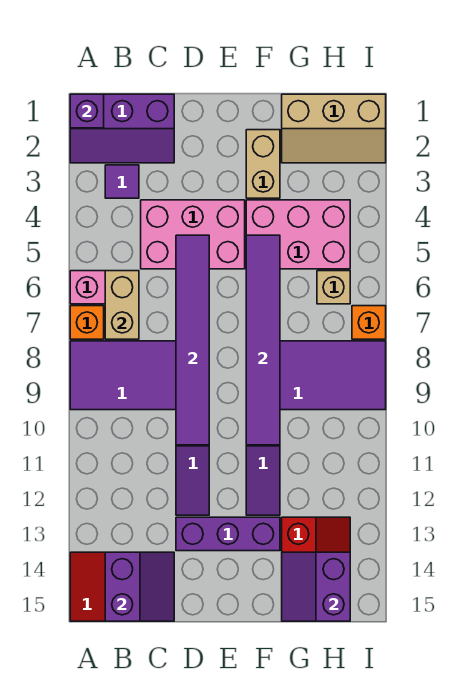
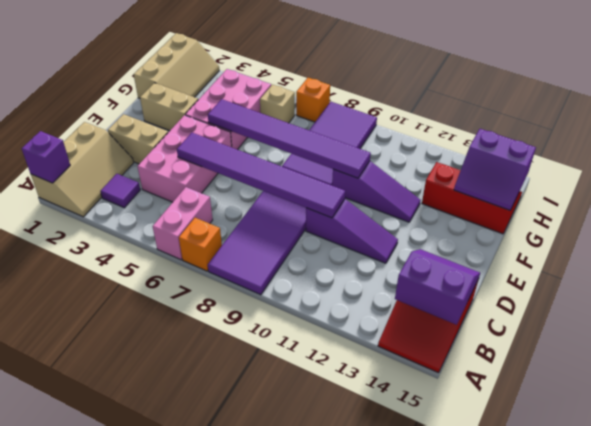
purple slope A1:C2 level 1 top 1 -> tan slope A1:C2 level 1 top 1
tan brick B6:B7 level 2 -> tan brick D2:D3 level 1
purple brick D13:F13 level 1 -> none

